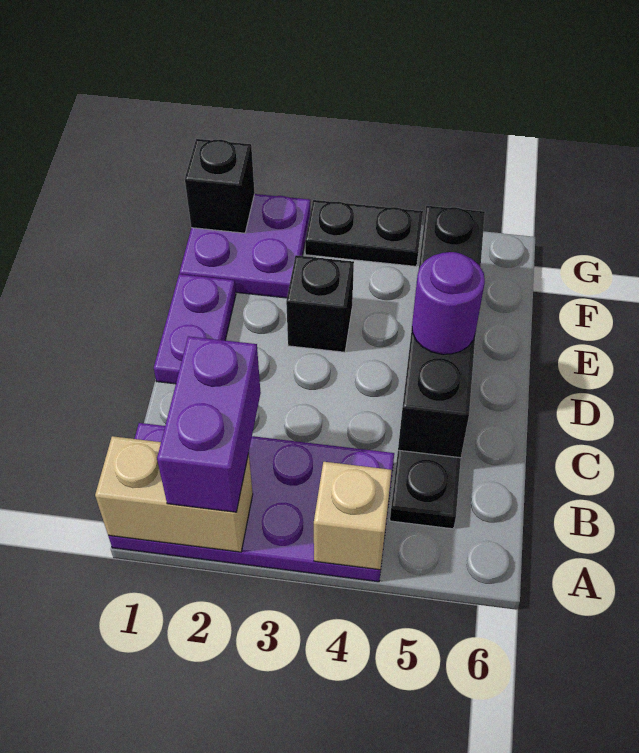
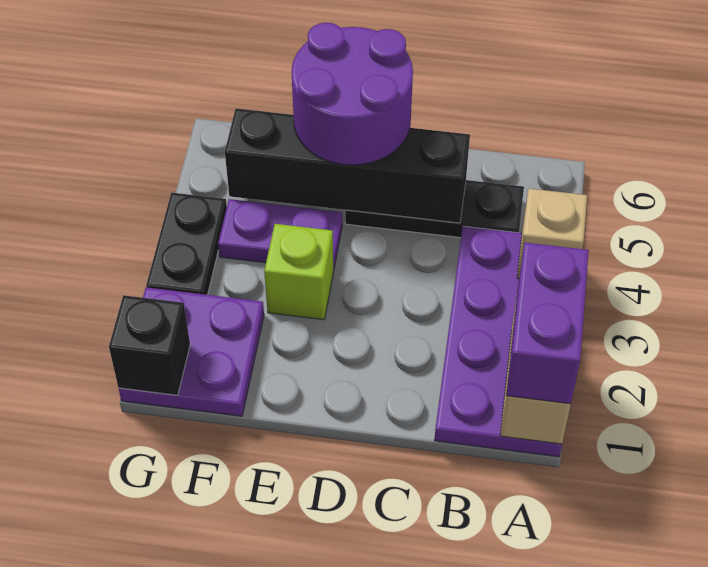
purple brick A2:B2 level 3 -> purple brick A1:A2 level 3
purple plate D1:E1 level 1 -> purple plate E4:F4 level 1
purple round brick D5 level 3 -> purple round brick D5:E6 level 3
black brick E3 level 1 -> lime brick E3 level 1

